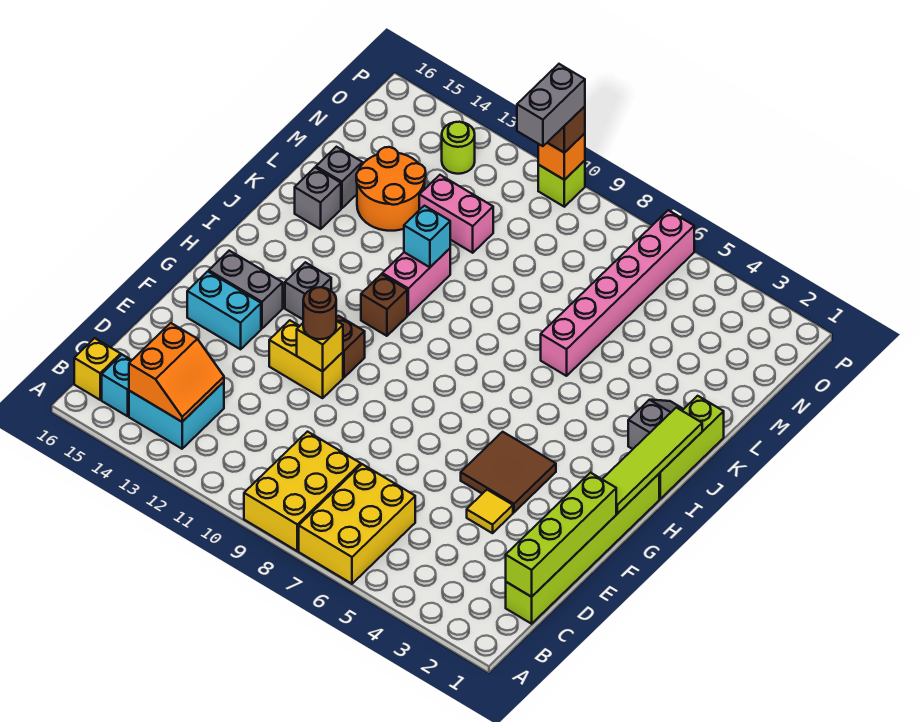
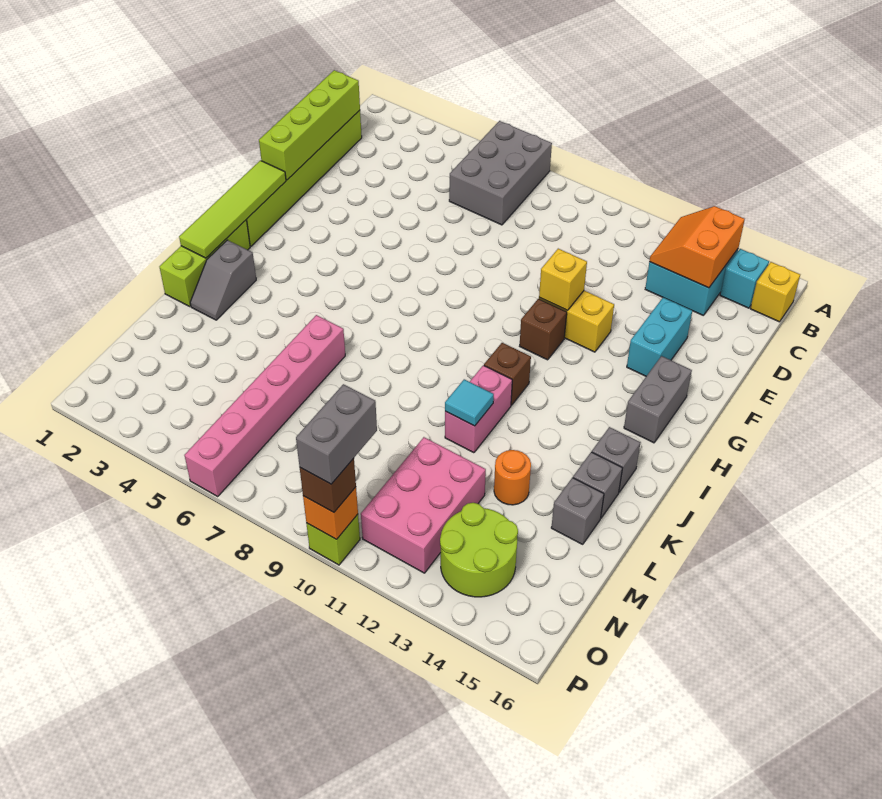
yellow brick A6:C7 level 1 -> grey brick A6:C7 level 1
yellow brick A8:C9 level 1 -> none
yellow tile E4 level 1 -> none
brown tile F4:G5 level 1 -> none
brown round brick F11 level 3 -> none
cyan brick F14:F15 level 1 -> cyan brick E14:F14 level 1
grey brick G14:G15 level 1 -> grey brick G15:H15 level 1
grey brick H13 level 1 -> grey brick J15 level 1
cyan brick K11 level 2 -> cyan tile K11 level 2
orange round brick L13:M14 level 1 -> orange round brick L13 level 1
pink brick M11:M12 level 1 -> pink brick M11:O12 level 1
lime round brick O13 level 1 -> lime round brick N13:O14 level 1

